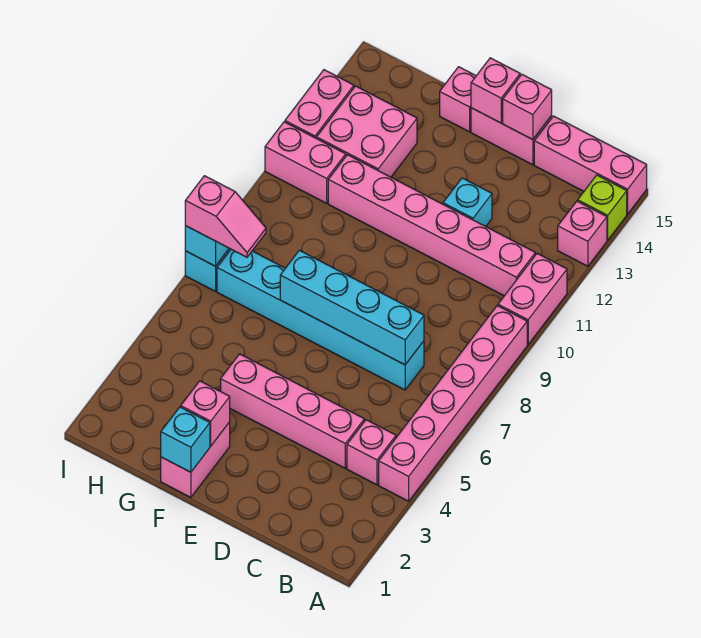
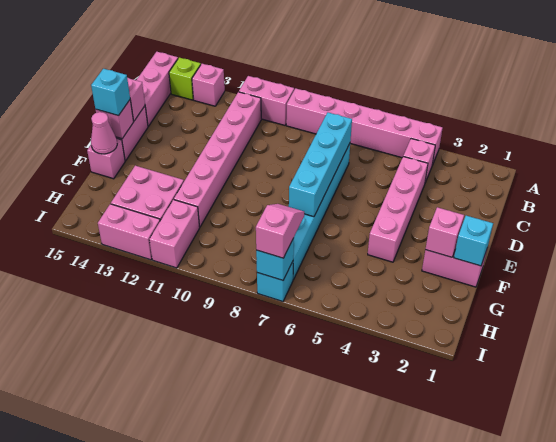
cyan brick D12 level 1 -> cyan brick E15 level 3
none -> pink cone F15 level 2

